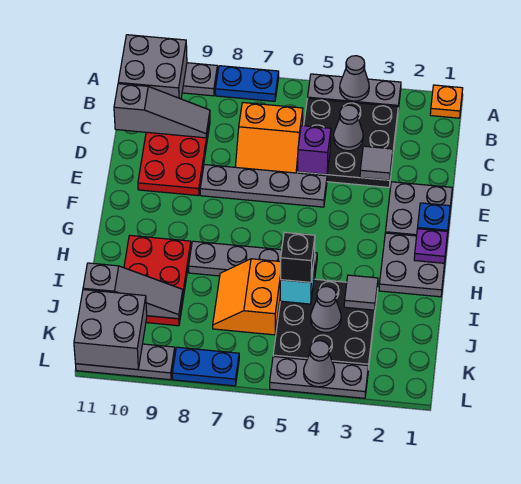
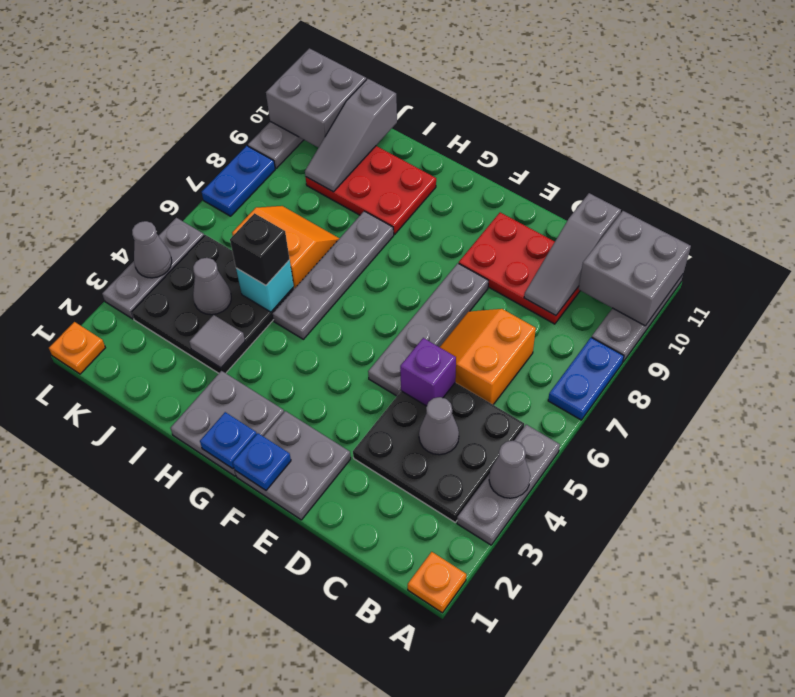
grey tile D3 level 2 -> none
purple plate G1 level 2 -> blue plate G1 level 2
none -> orange plate L1 level 1

